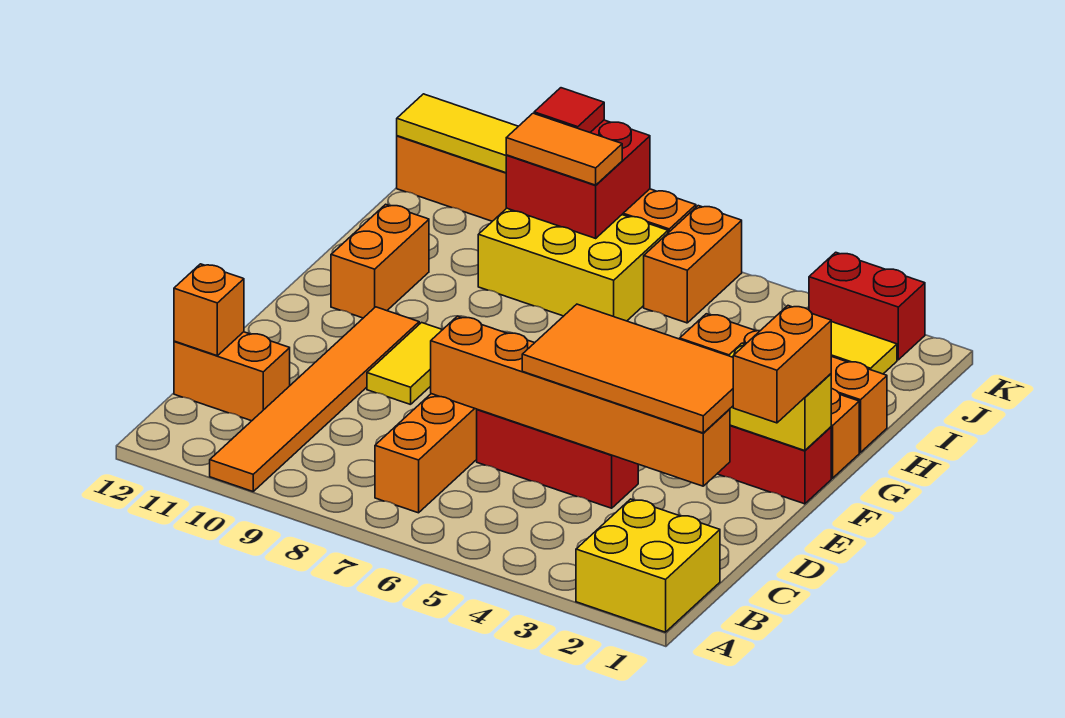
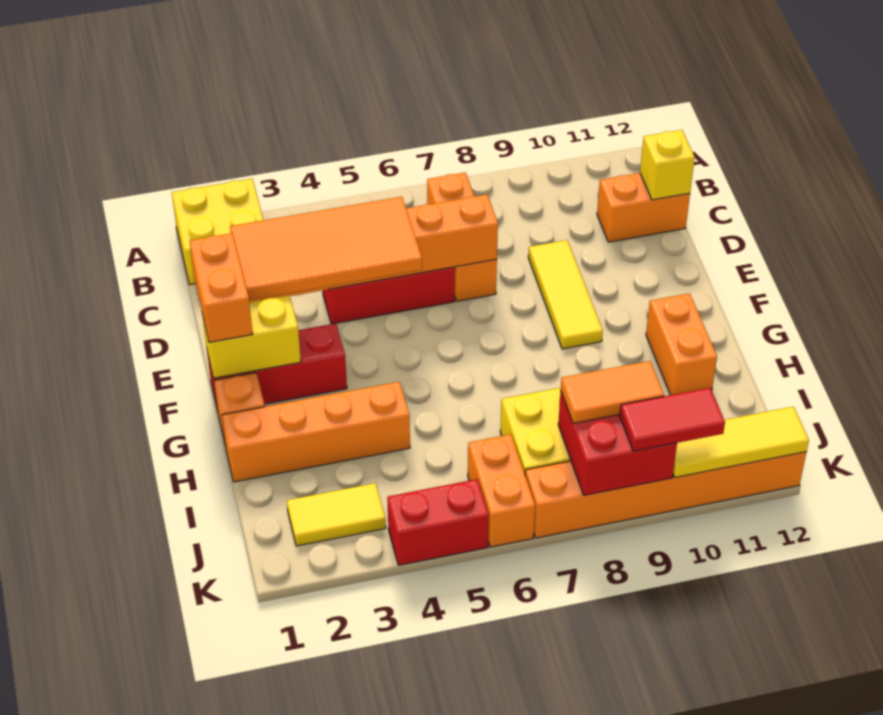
orange tile A10:F10 level 1 -> none
orange brick C12 level 2 -> yellow brick C12 level 2
yellow tile E9:F9 level 1 -> yellow tile D9:F9 level 1
red brick K2:K3 level 1 -> red brick K4:K5 level 1
red tile K9 level 3 -> red tile K9:K10 level 3

